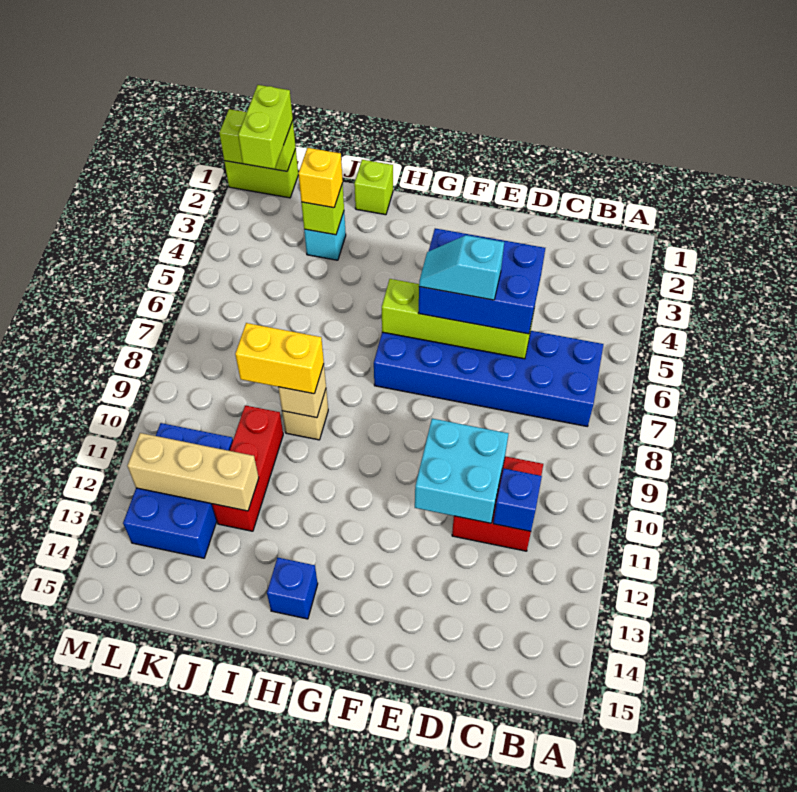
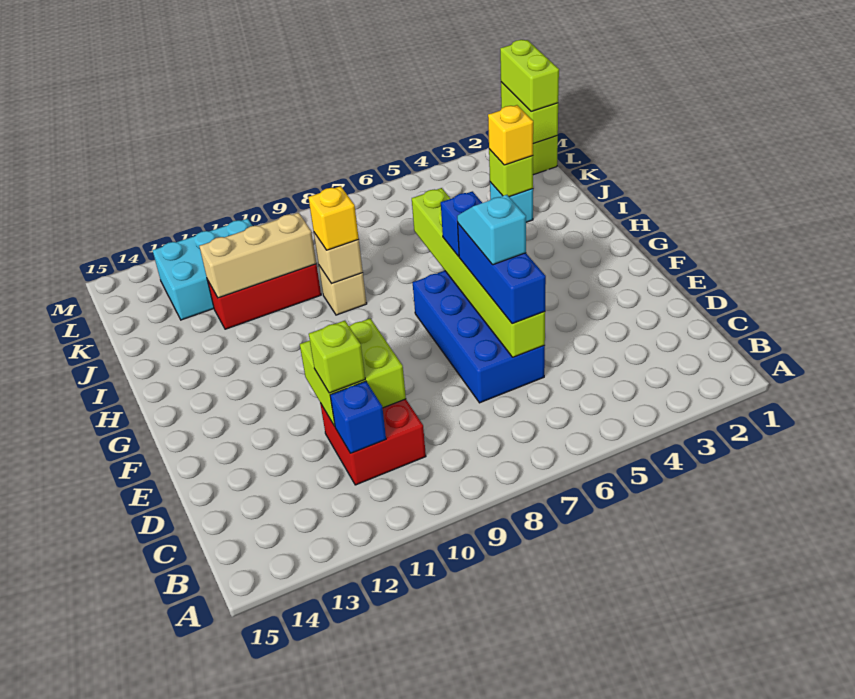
blue brick B6:G7 level 1 -> blue brick D6:G7 level 1
blue brick D5:F6 level 3 -> blue brick D6:F6 level 3
lime brick D6:G6 level 2 -> lime brick D6:I6 level 2
cyan brick D10:E11 level 2 -> lime brick D10:E11 level 2
blue brick H14 level 1 -> blue brick G6 level 3
lime brick I1 level 1 -> lime brick D11 level 3
yellow brick I9:J9 level 3 -> yellow brick I9 level 3
tan brick J12:L12 level 2 -> tan brick J10:J12 level 2
blue brick K11:L13 level 1 -> cyan brick K11:L13 level 1
lime brick L1:L2 level 3 -> lime brick L1:M1 level 3

